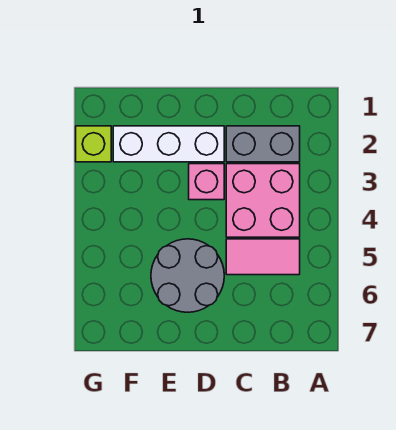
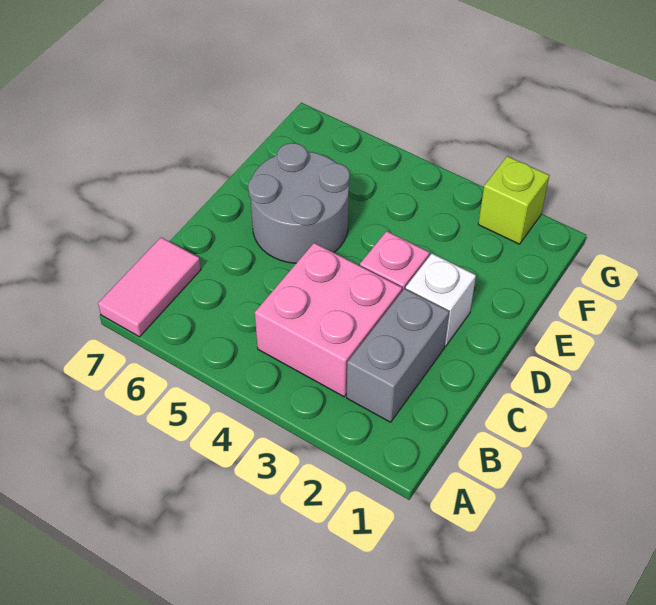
pink tile B5:C5 level 1 -> pink tile A7:B7 level 1
white brick D2:F2 level 1 -> white brick D2 level 1

